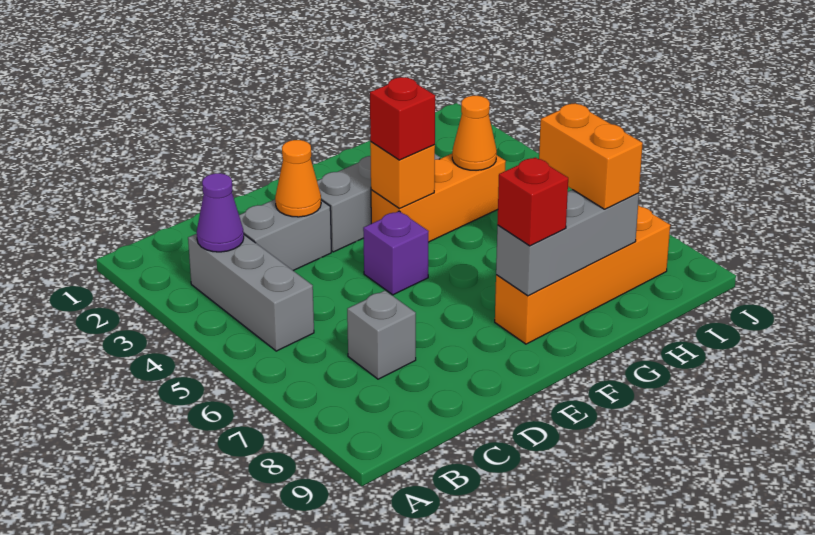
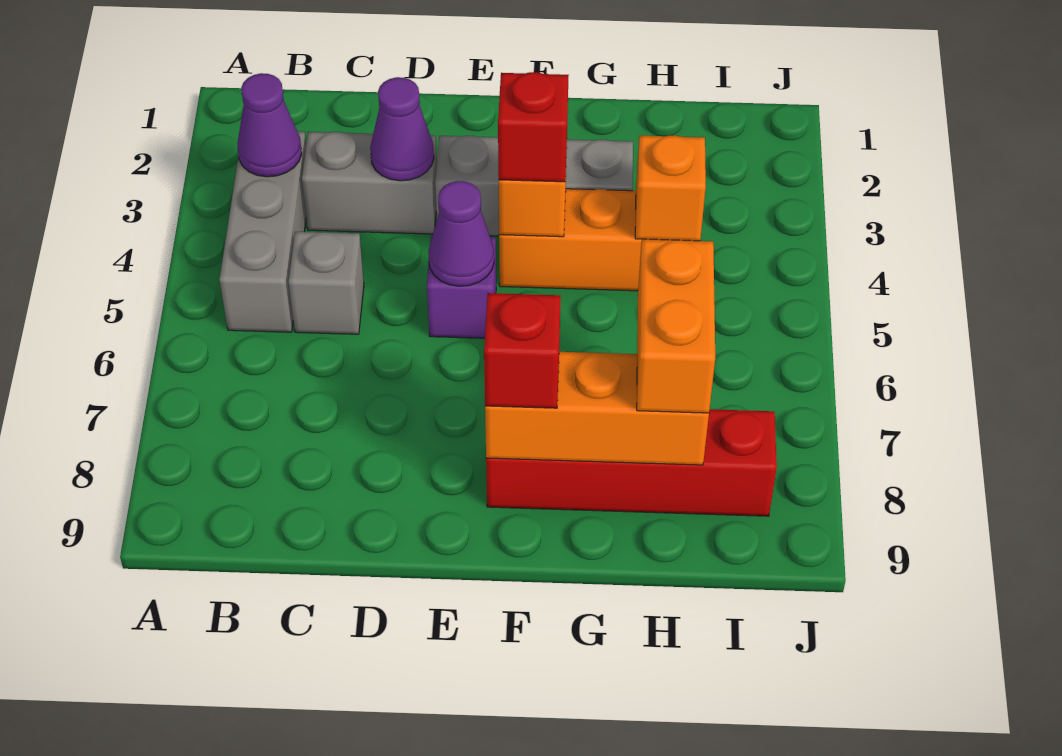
grey brick C7 level 1 -> grey brick C5 level 1
orange cone D3 level 2 -> purple cone D3 level 2
none -> purple cone E5 level 2
orange brick F8:I8 level 1 -> red brick F8:I8 level 1
grey brick F8:H8 level 2 -> orange brick F8:H8 level 2
orange cone H4 level 2 -> orange brick H4 level 2

